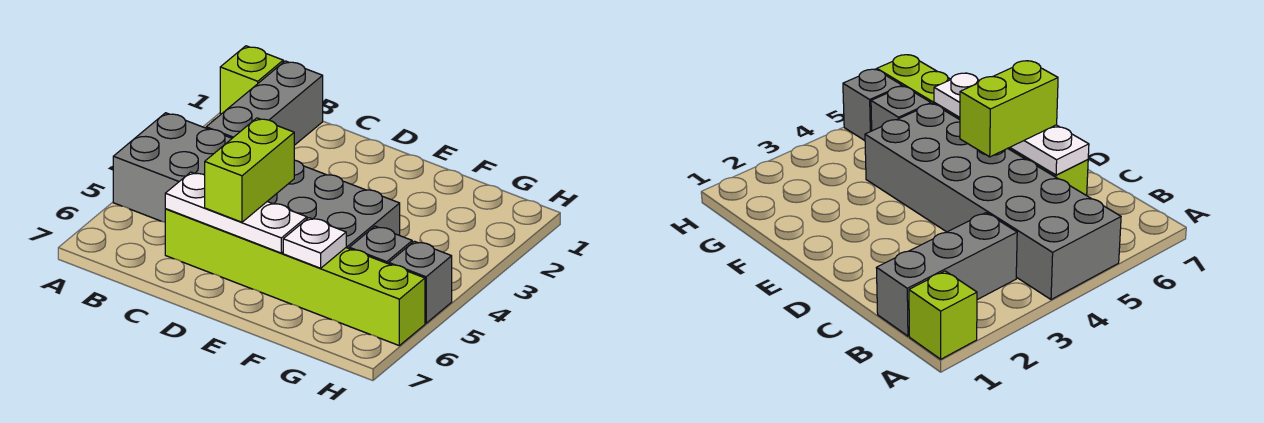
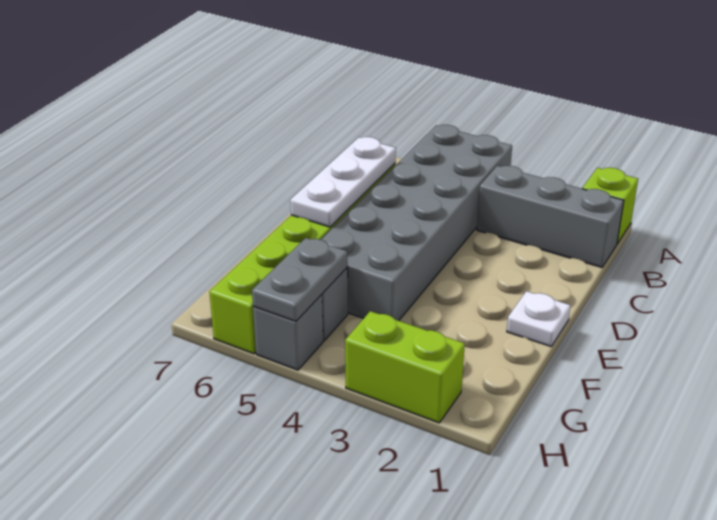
lime brick D5:D6 level 3 -> lime brick H2:H3 level 1
white plate F6 level 2 -> white plate E1 level 1
none -> grey plate G5:H5 level 2

